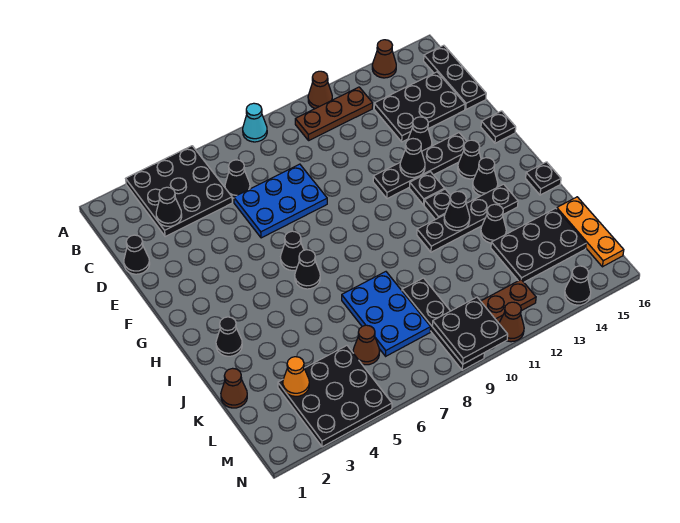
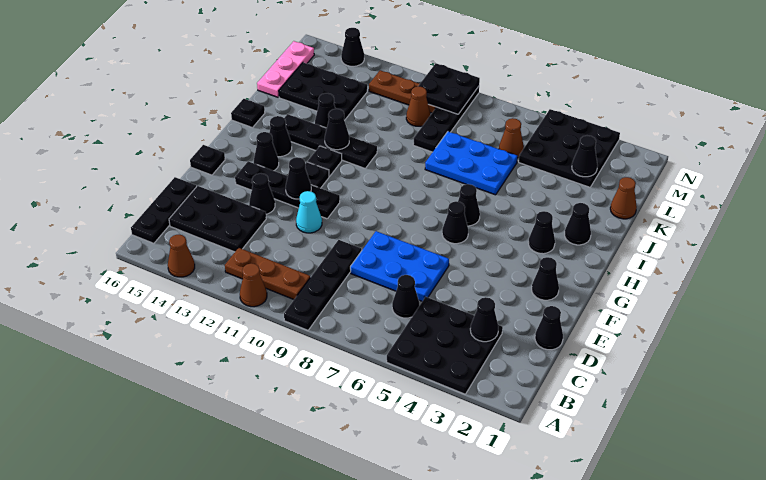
cyan cone A8 level 1 -> cyan cone E11 level 1
none -> black plate A9:D9 level 1
none -> black cone F2 level 1
none -> black cone H3 level 1
blue plate J7:L8 level 1 -> blue plate J6:K8 level 1
orange plate K16:M16 level 1 -> pink plate K16:M16 level 1
orange cone L3 level 2 -> black cone L3 level 2
brown cone N11 level 1 -> brown cone L10 level 1

